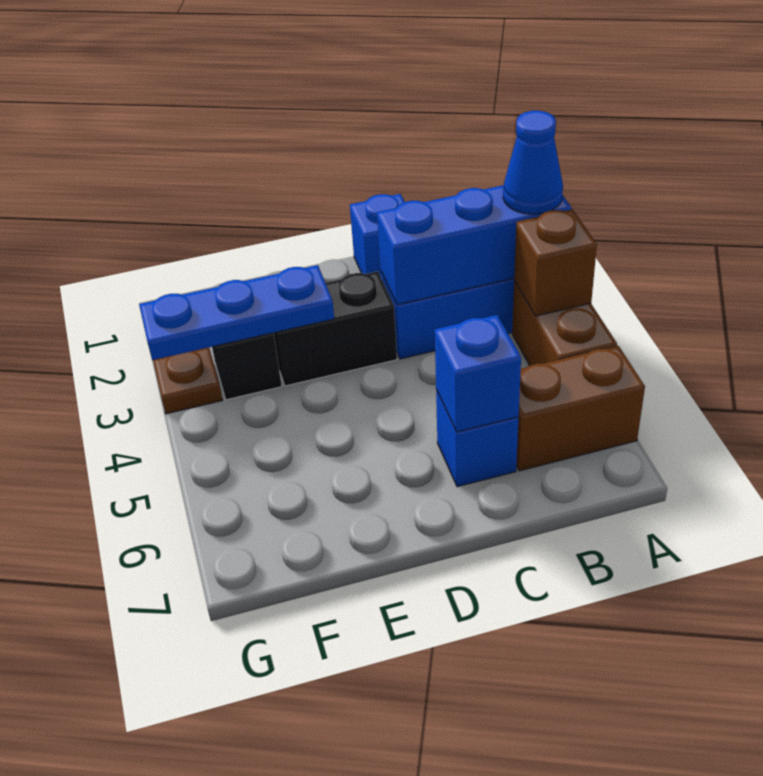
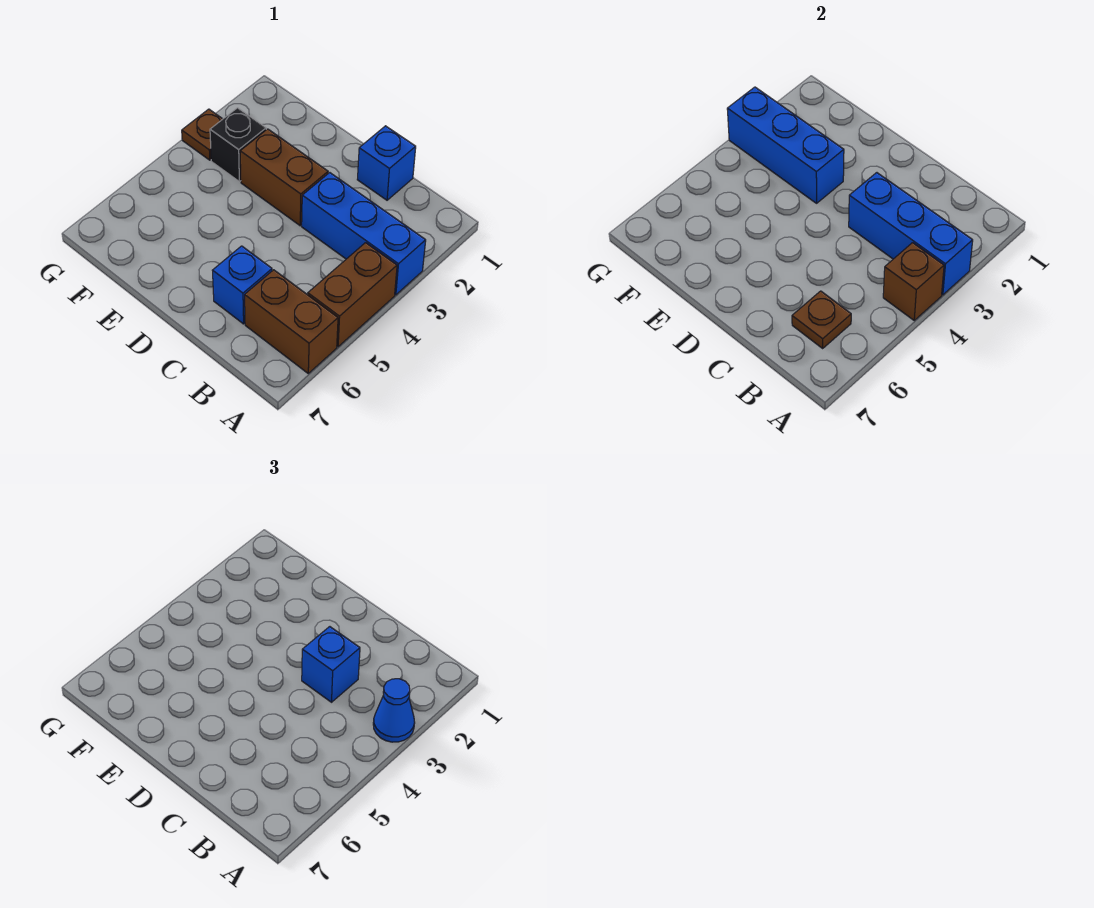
none -> brown plate B6 level 2
blue brick C6 level 2 -> blue brick C3 level 3
black brick D3:E3 level 1 -> brown brick D3:E3 level 1
blue plate E3:G3 level 2 -> blue brick E3:G3 level 2

